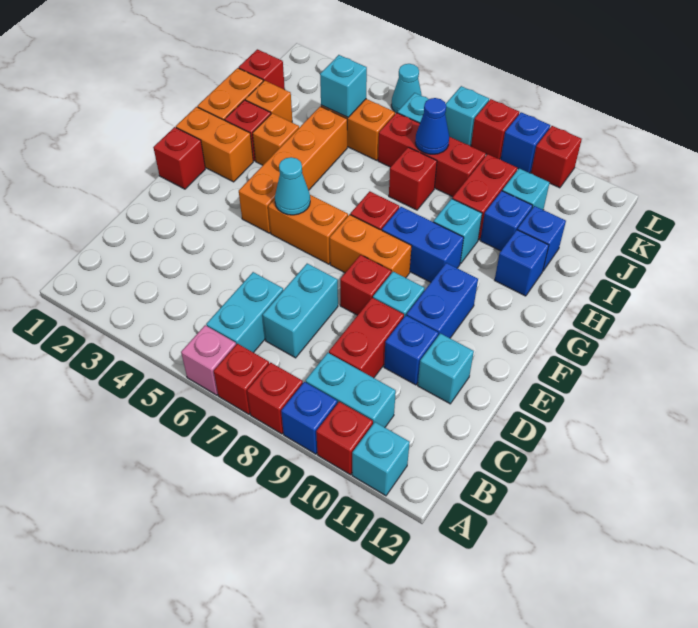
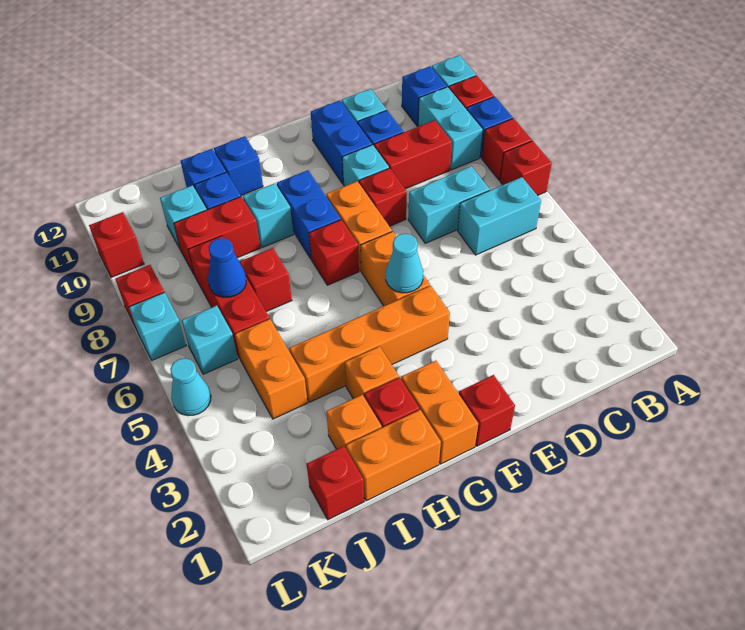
pink brick A6 level 1 -> none
blue brick E10:F10 level 1 -> blue brick E10:E11 level 1
cyan brick J4 level 2 -> none
blue brick L9 level 1 -> blue brick B11 level 1

